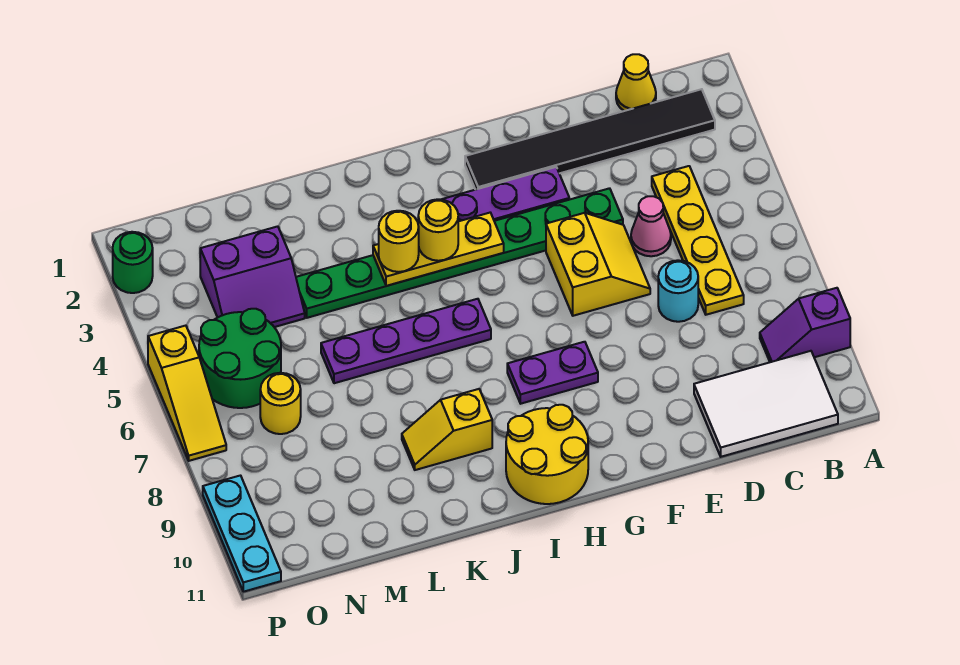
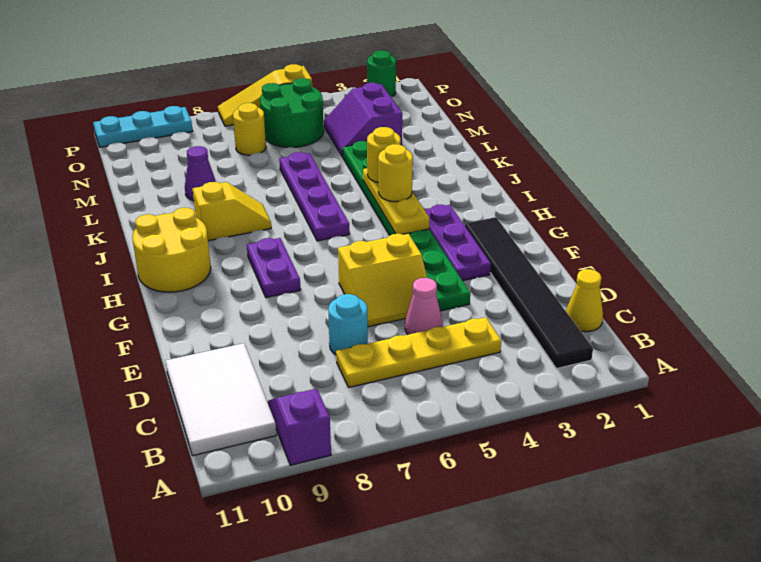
yellow slope J9:K9 level 1 top J -> yellow slope J8:J9 level 1 top 9
none -> purple cone L9 level 1

